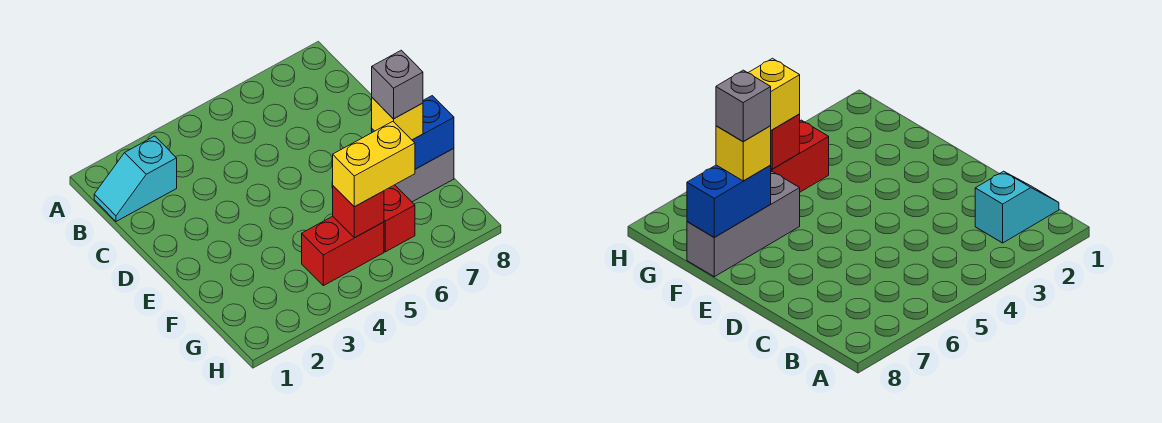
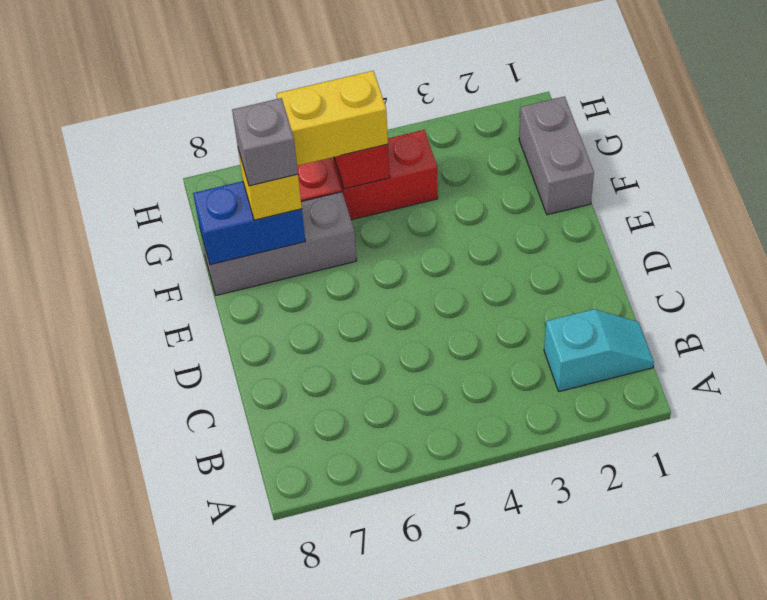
none -> grey brick F1:G1 level 1

